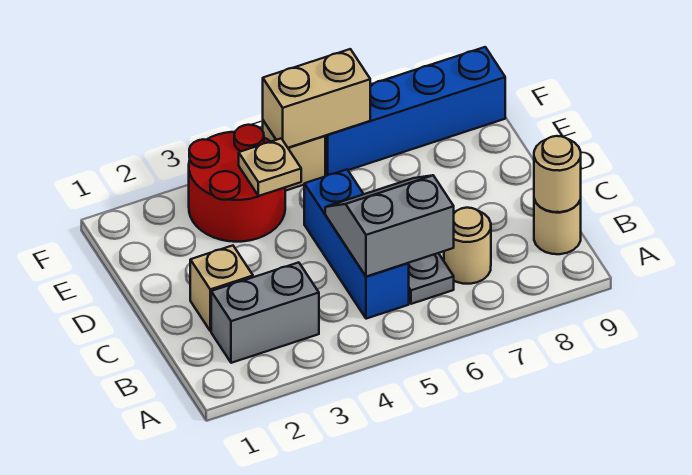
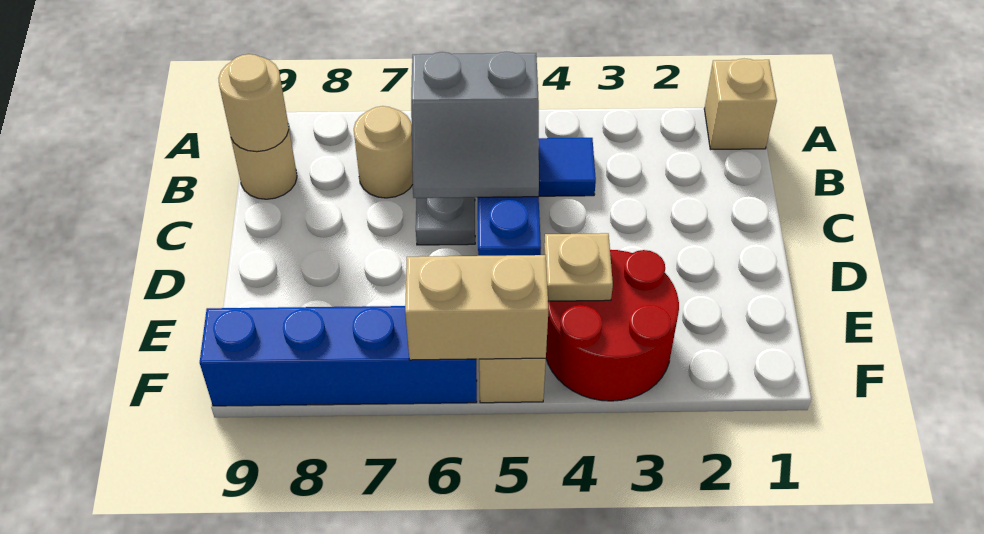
grey brick B2:B3 level 1 -> none
none -> blue tile B4 level 1
tan brick C2 level 1 -> tan brick A1 level 1

